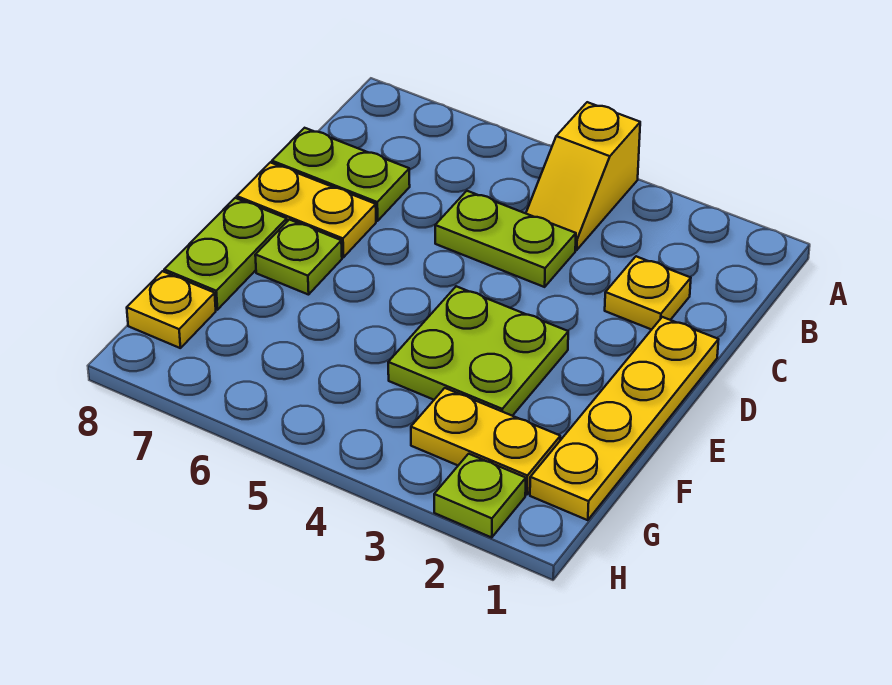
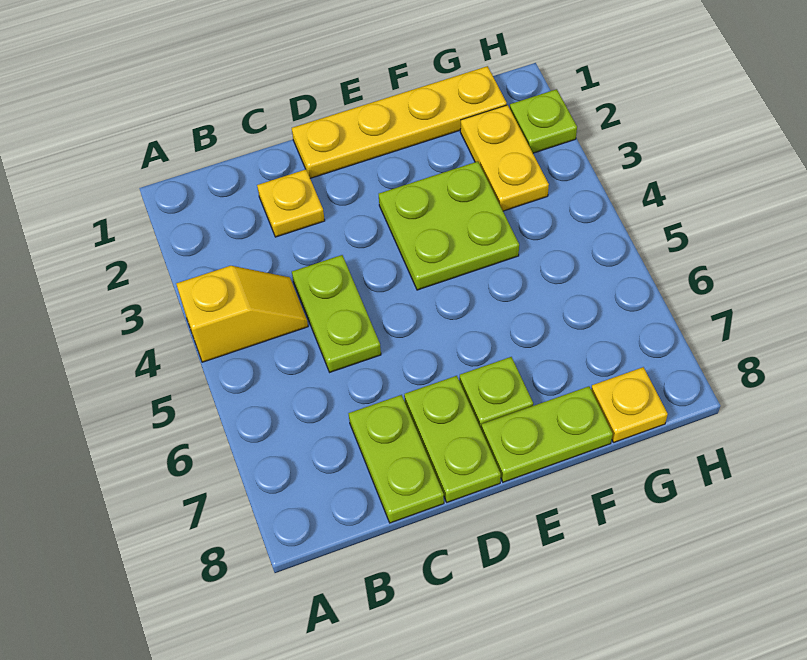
yellow plate D7:D8 level 1 -> lime plate D7:D8 level 1

